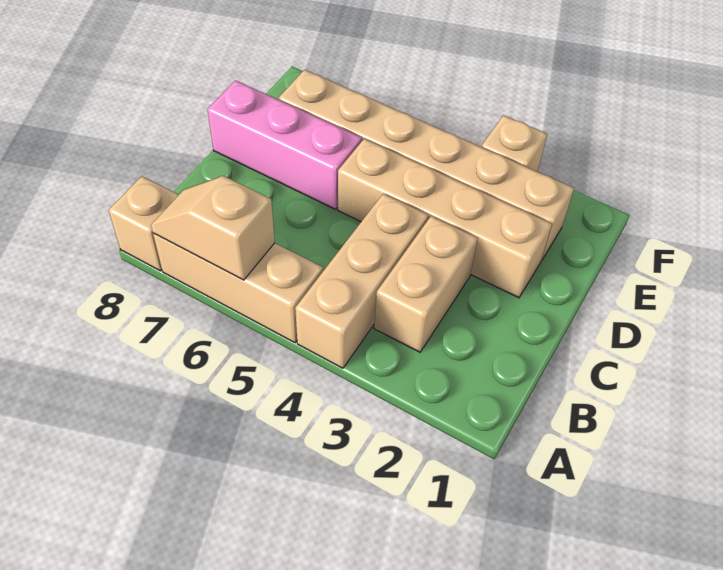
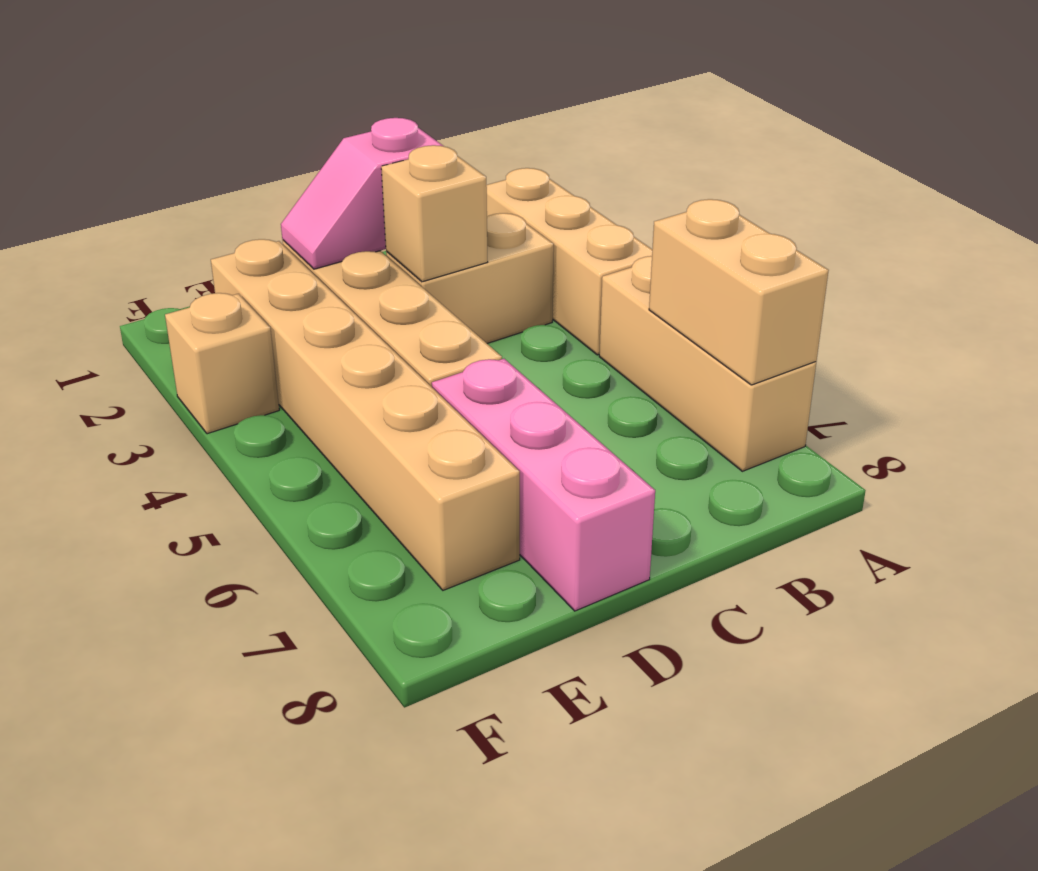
tan brick A4:C4 level 1 -> tan brick A2:A4 level 1
tan slope A6:A7 level 2 top 6 -> tan brick A6:A7 level 2
tan brick A8 level 1 -> tan brick C3 level 2
none -> pink slope C2:D2 level 2 top C

